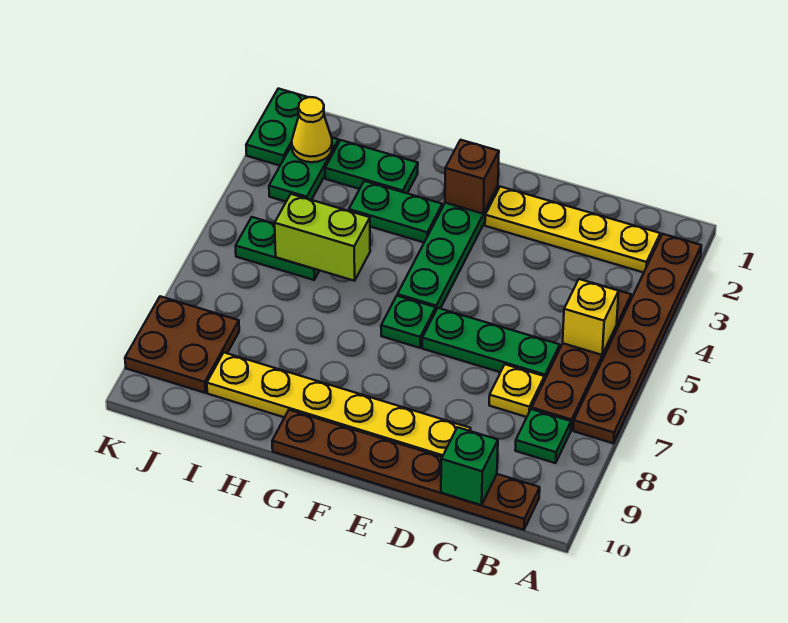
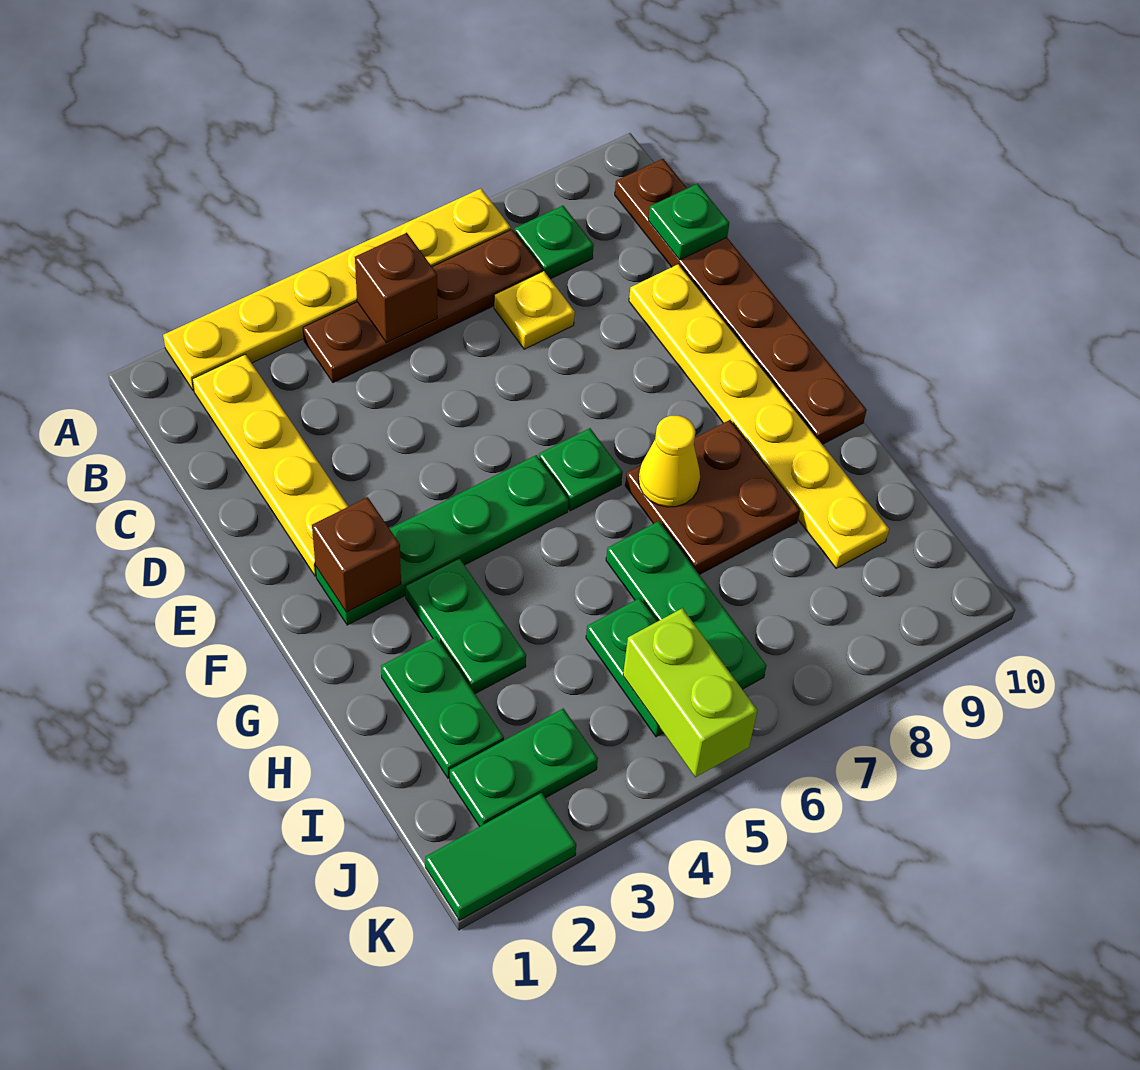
brown plate A2:A7 level 1 -> yellow plate A2:A7 level 1
yellow brick B5 level 2 -> brown brick B5 level 2
green plate C6:E6 level 1 -> green plate H6:J6 level 1
green brick C10 level 2 -> green plate C10 level 2
lime brick H5:I5 level 2 -> lime brick J5:K5 level 2
yellow cone J2 level 2 -> yellow cone G7 level 2
brown plate J8:K9 level 1 -> brown plate G7:H8 level 1
green plate K1:K2 level 1 -> green tile K1:K2 level 1

